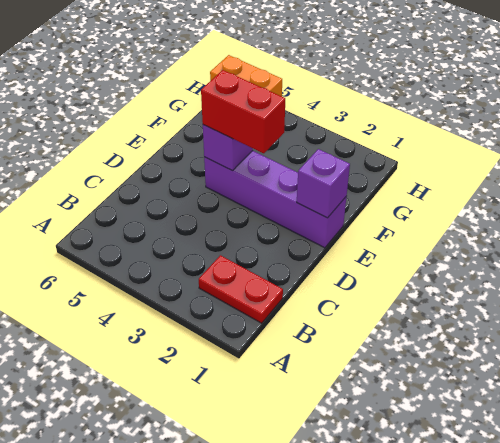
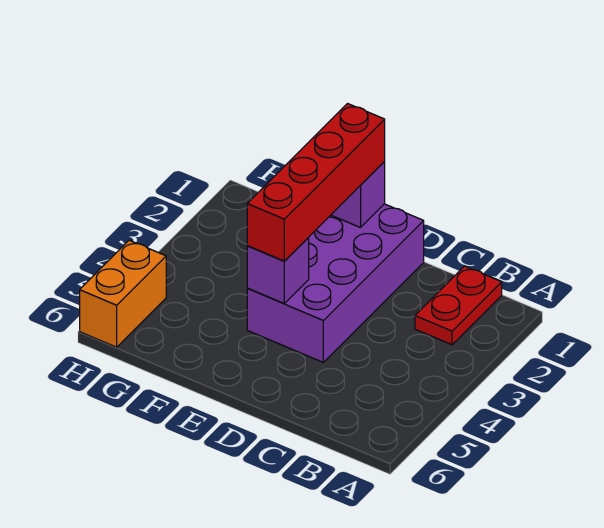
purple brick E1:E4 level 1 -> purple brick D1:E4 level 1
red brick E3:E4 level 3 -> red brick E1:E4 level 3

